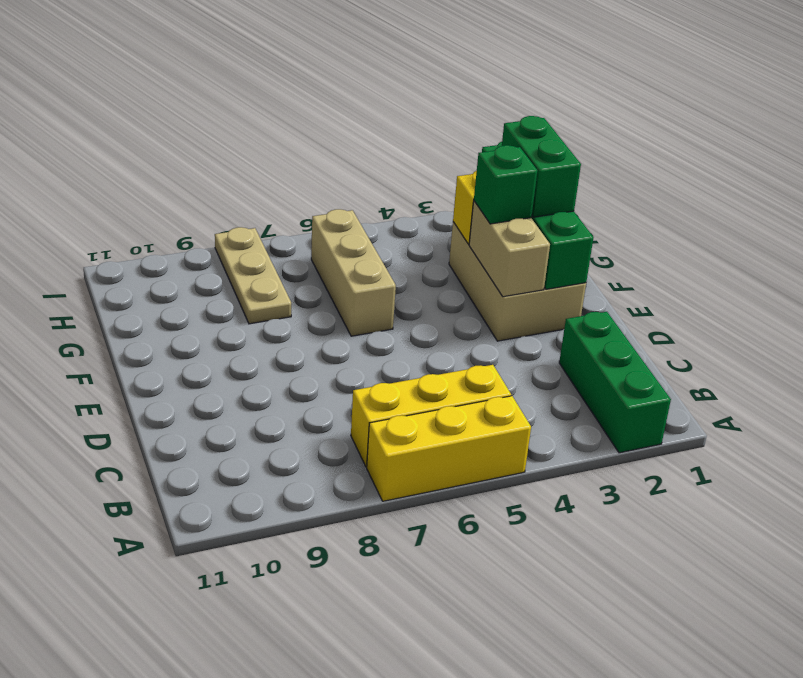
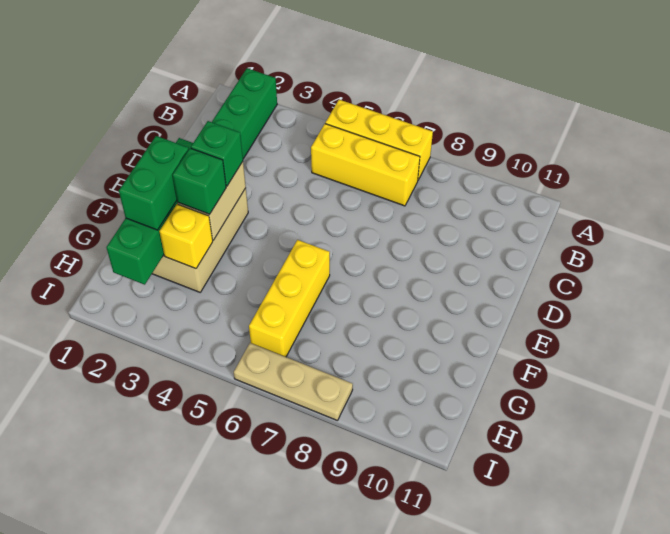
none -> green brick E3 level 3
tan brick F6:H6 level 1 -> yellow brick F6:H6 level 1
tan plate G8:I8 level 1 -> tan plate I6:I8 level 1

